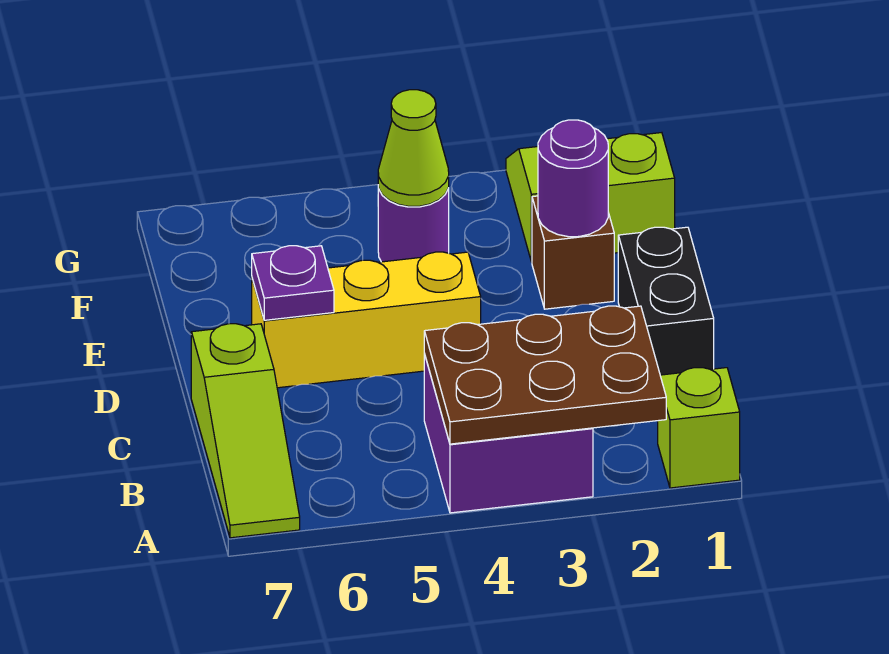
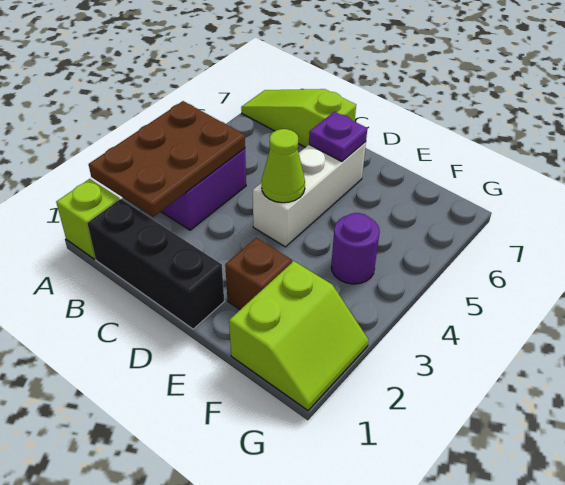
black brick C1:D1 level 1 -> black brick B1:D1 level 1
yellow brick D4:D6 level 1 -> white brick D4:D6 level 1
purple round brick E2 level 2 -> none
lime cone F4 level 2 -> lime cone D4 level 2

